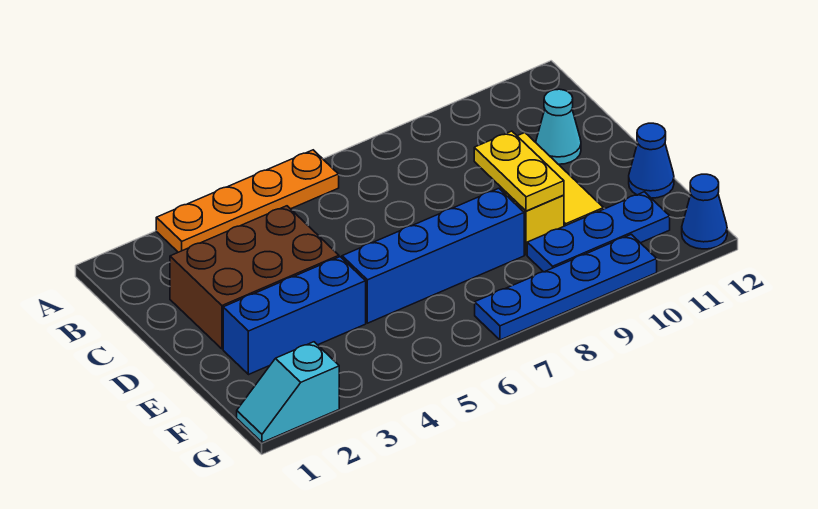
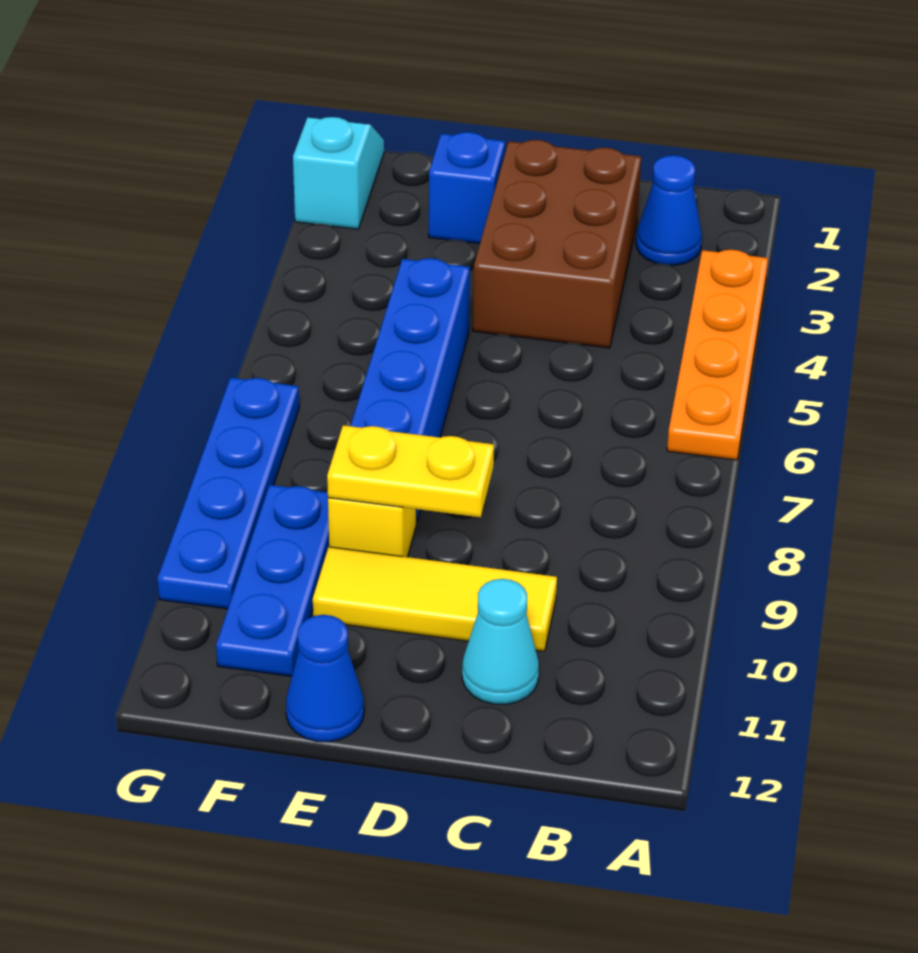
blue brick E2:E4 level 1 -> blue brick E2 level 1
blue cone G12 level 1 -> blue cone B2 level 1

